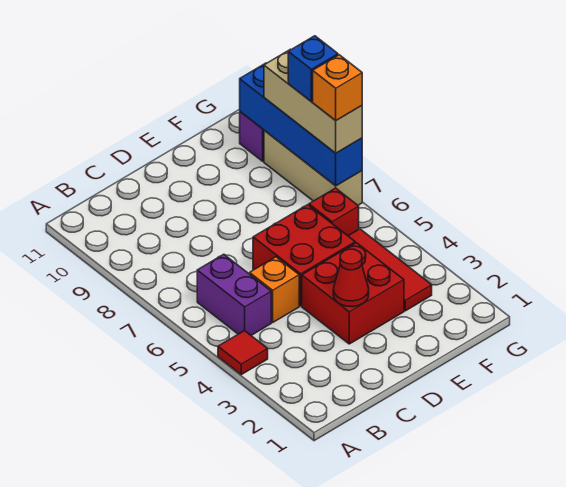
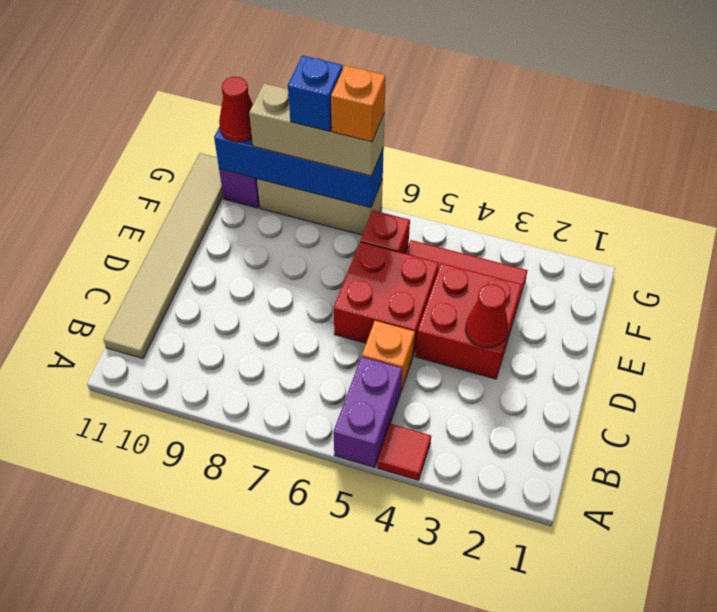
purple brick B5:B6 level 1 -> purple brick A5:B5 level 1
none -> tan tile B11:G11 level 1
none -> red cone G10 level 3

